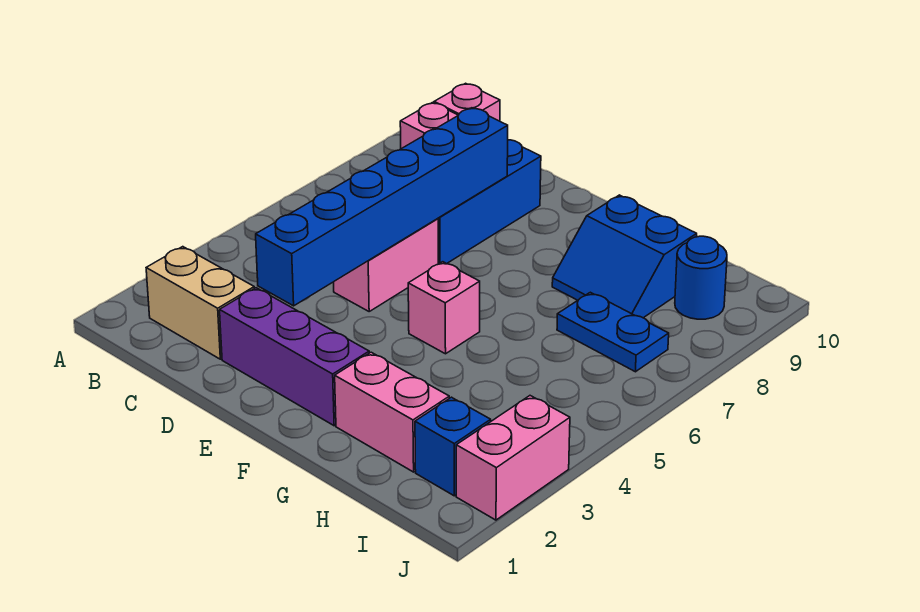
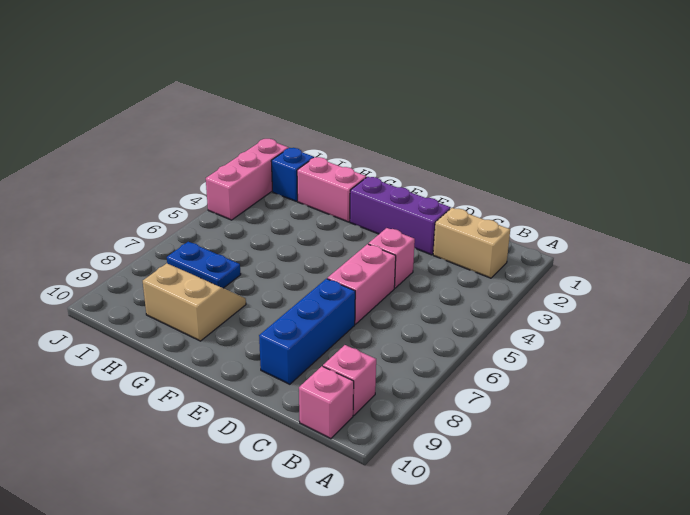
blue brick D3:D8 level 2 -> none
pink brick F5 level 1 -> pink brick D4 level 1
blue slope G8:H9 level 1 top 9 -> tan slope G8:H9 level 1 top 9
blue round brick I9 level 1 -> none
pink brick J2:J3 level 1 -> pink brick J2:J4 level 1

